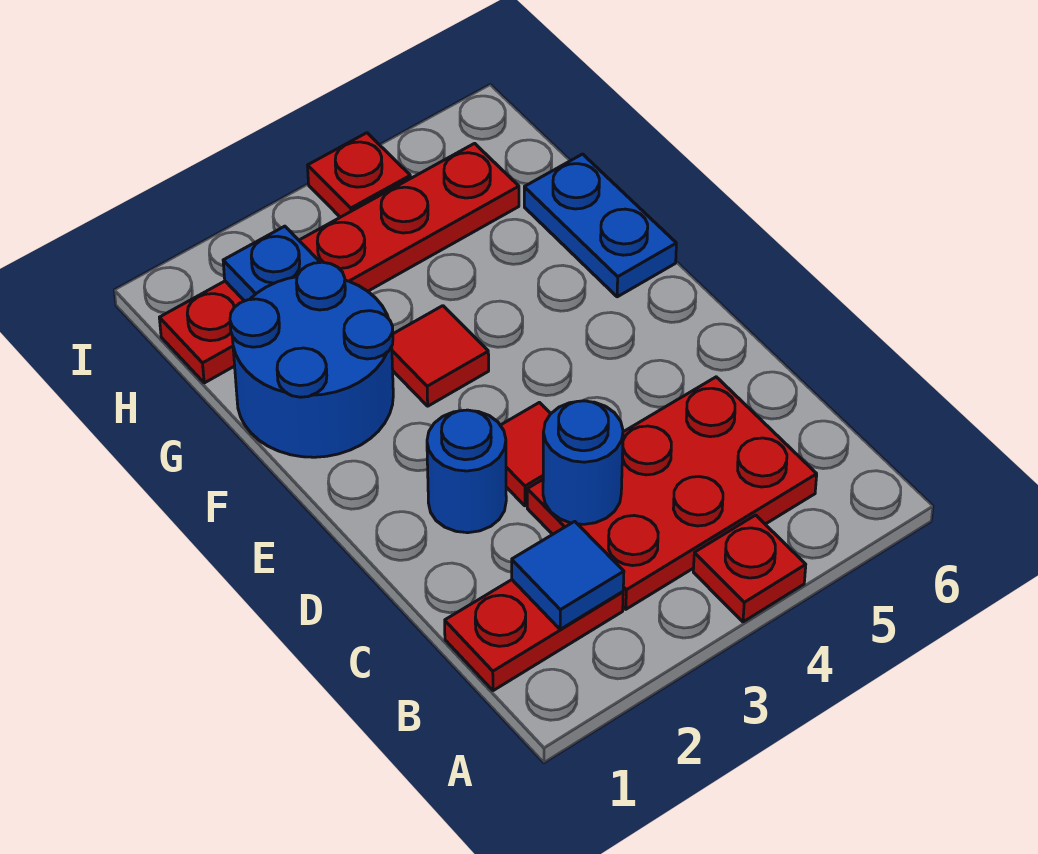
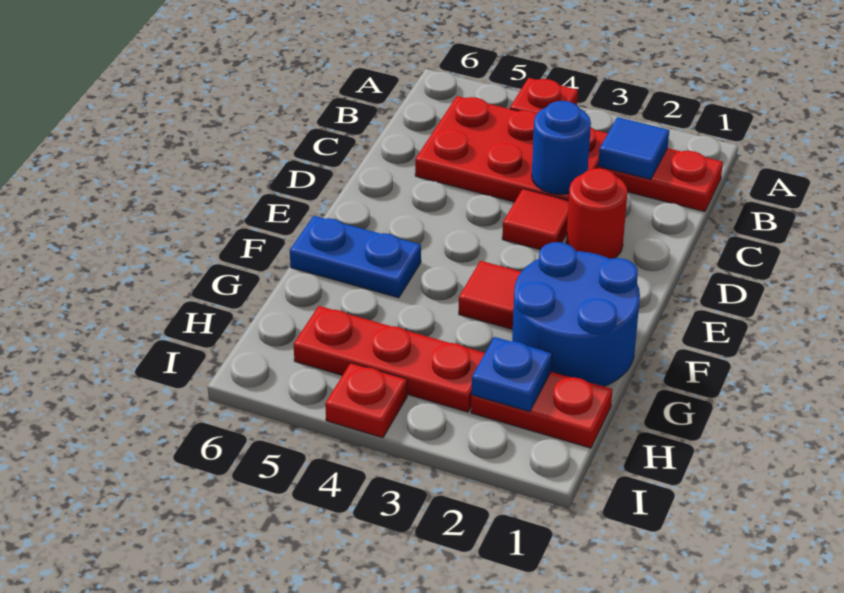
blue round brick D2 level 1 -> red round brick D2 level 1
blue plate F6:G6 level 1 -> blue plate F5:F6 level 1

